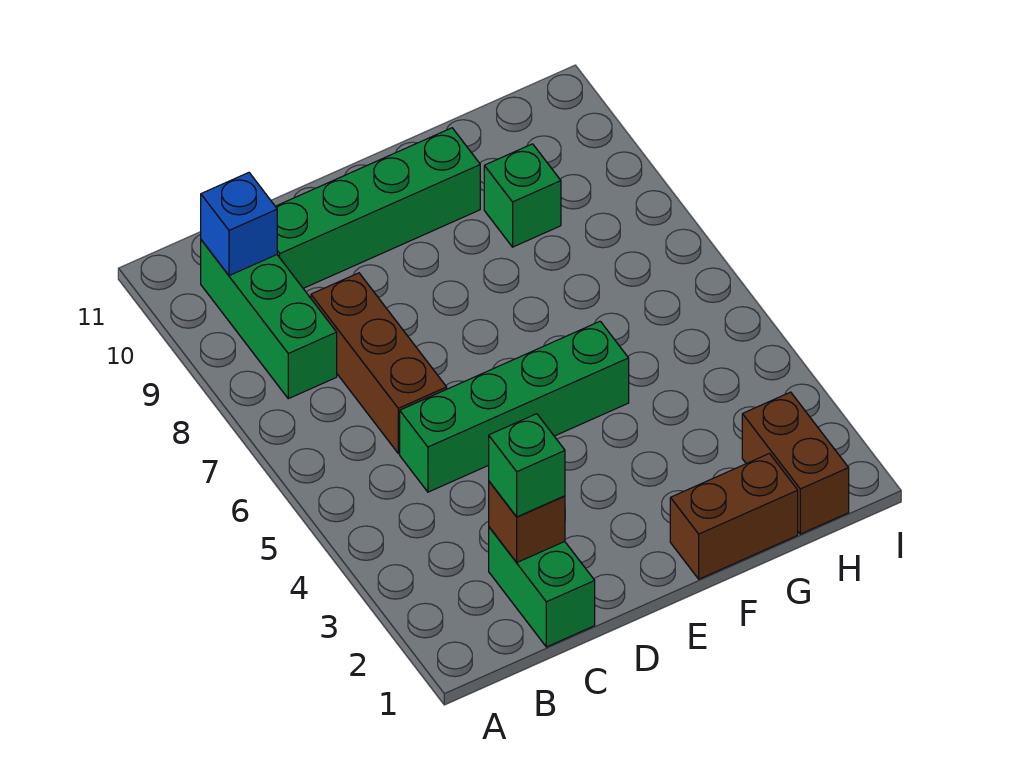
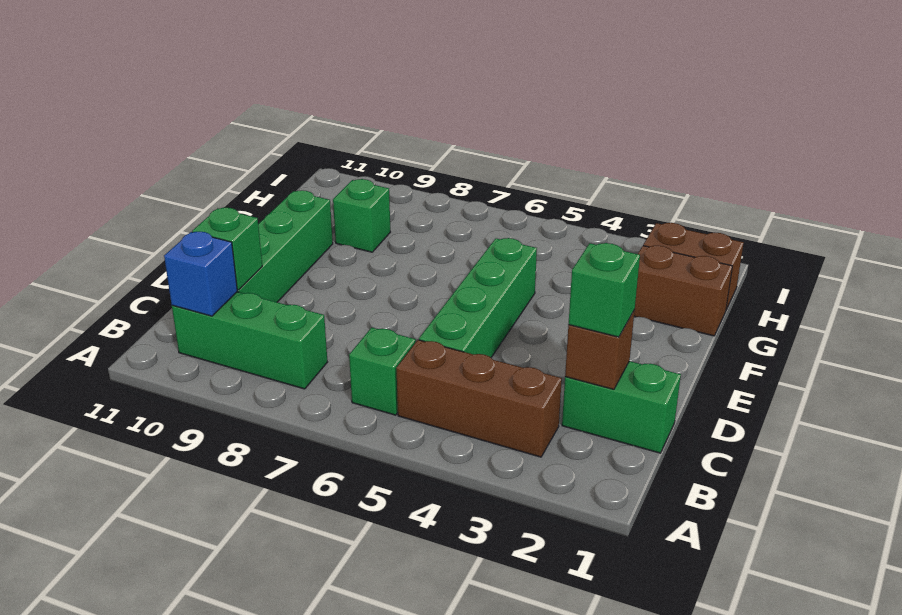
none -> green brick B6 level 1
brown brick C6:C8 level 1 -> brown brick B3:B5 level 1
none -> green brick C10 level 2
brown brick F1:G1 level 1 -> brown brick G1:G2 level 1

